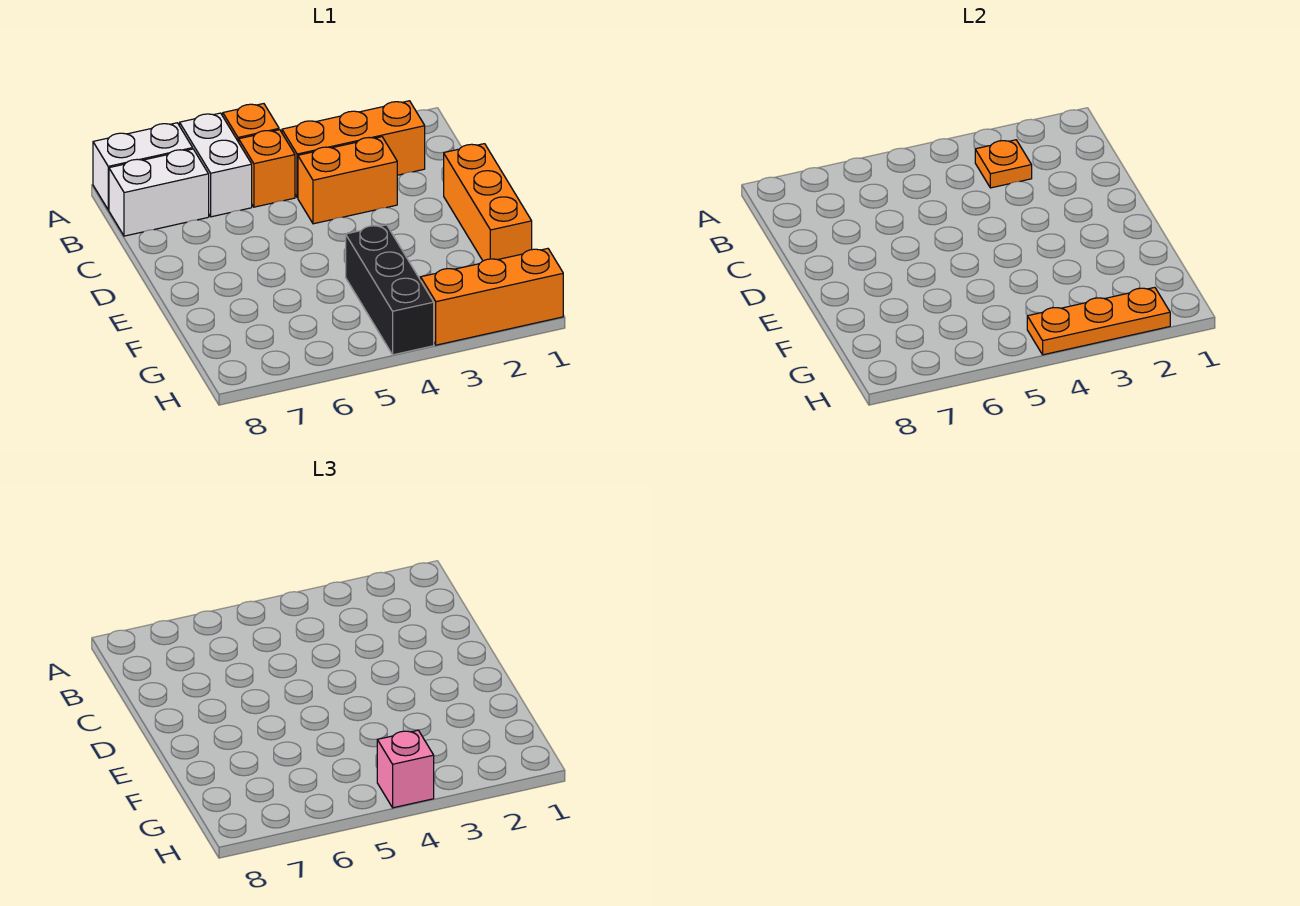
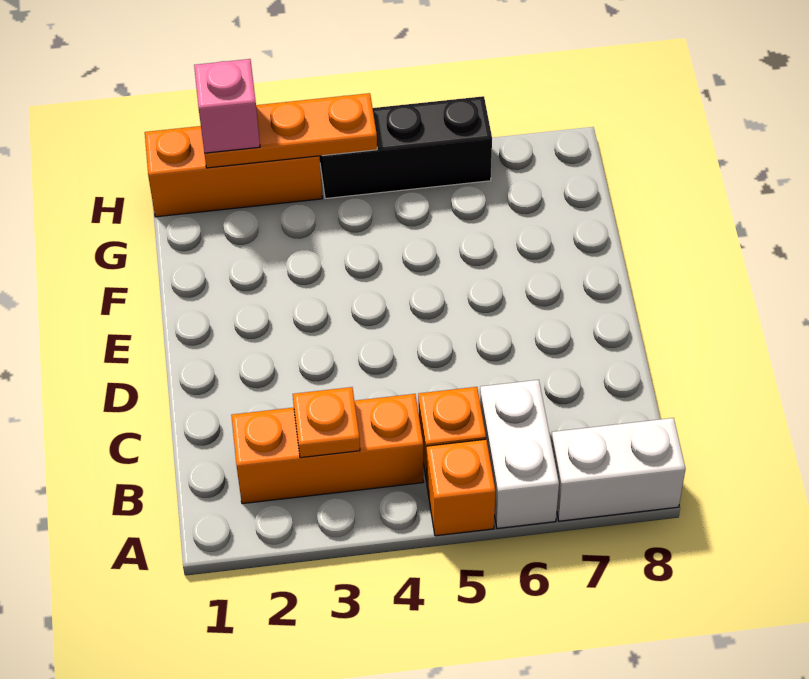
white brick B7:B8 level 1 -> none
orange brick C3:C4 level 1 -> none
orange brick D1:F1 level 1 -> none
black brick F4:H4 level 1 -> black brick H4:H6 level 1
pink brick H4 level 3 -> pink brick H2 level 3

